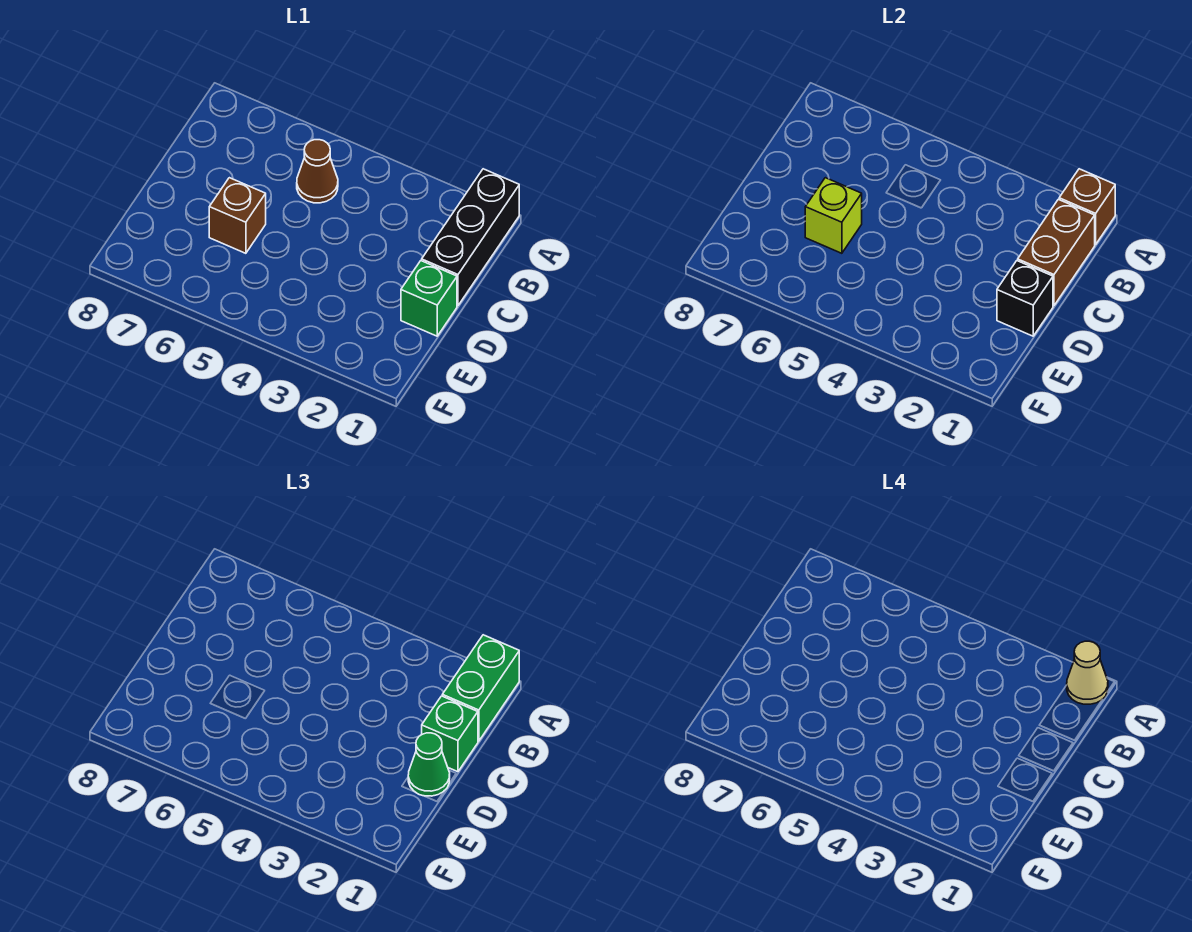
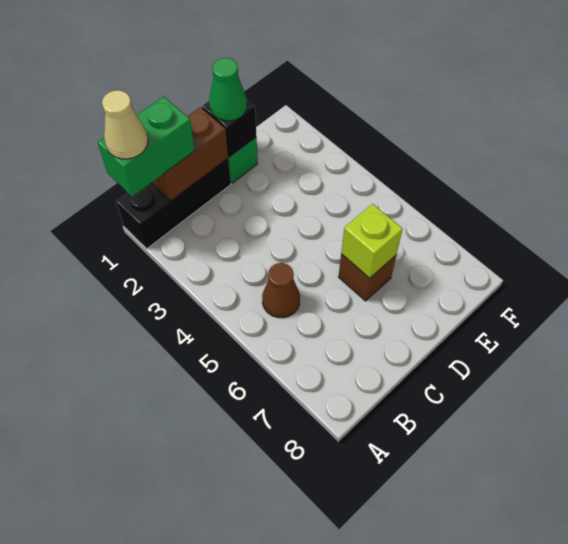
brown brick A1 level 2 -> none
green brick C1 level 3 -> none

